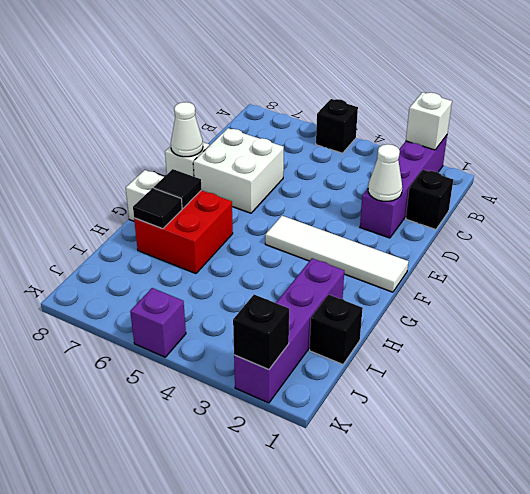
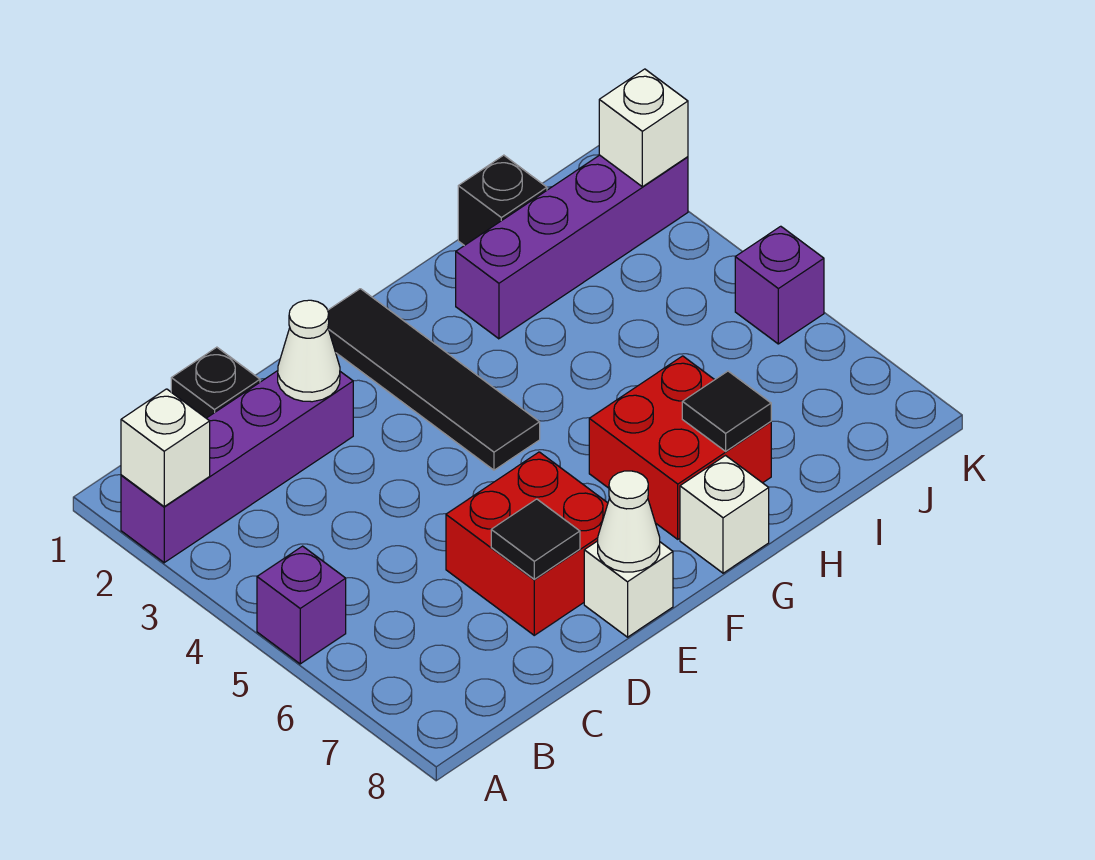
black brick A5 level 1 -> purple brick A5 level 1
white brick D6:E7 level 1 -> red brick D6:E7 level 1
white tile F1:F4 level 1 -> black tile F1:F4 level 1
black tile G7 level 2 -> black tile D7 level 2
black brick K2 level 2 -> white brick K2 level 2

